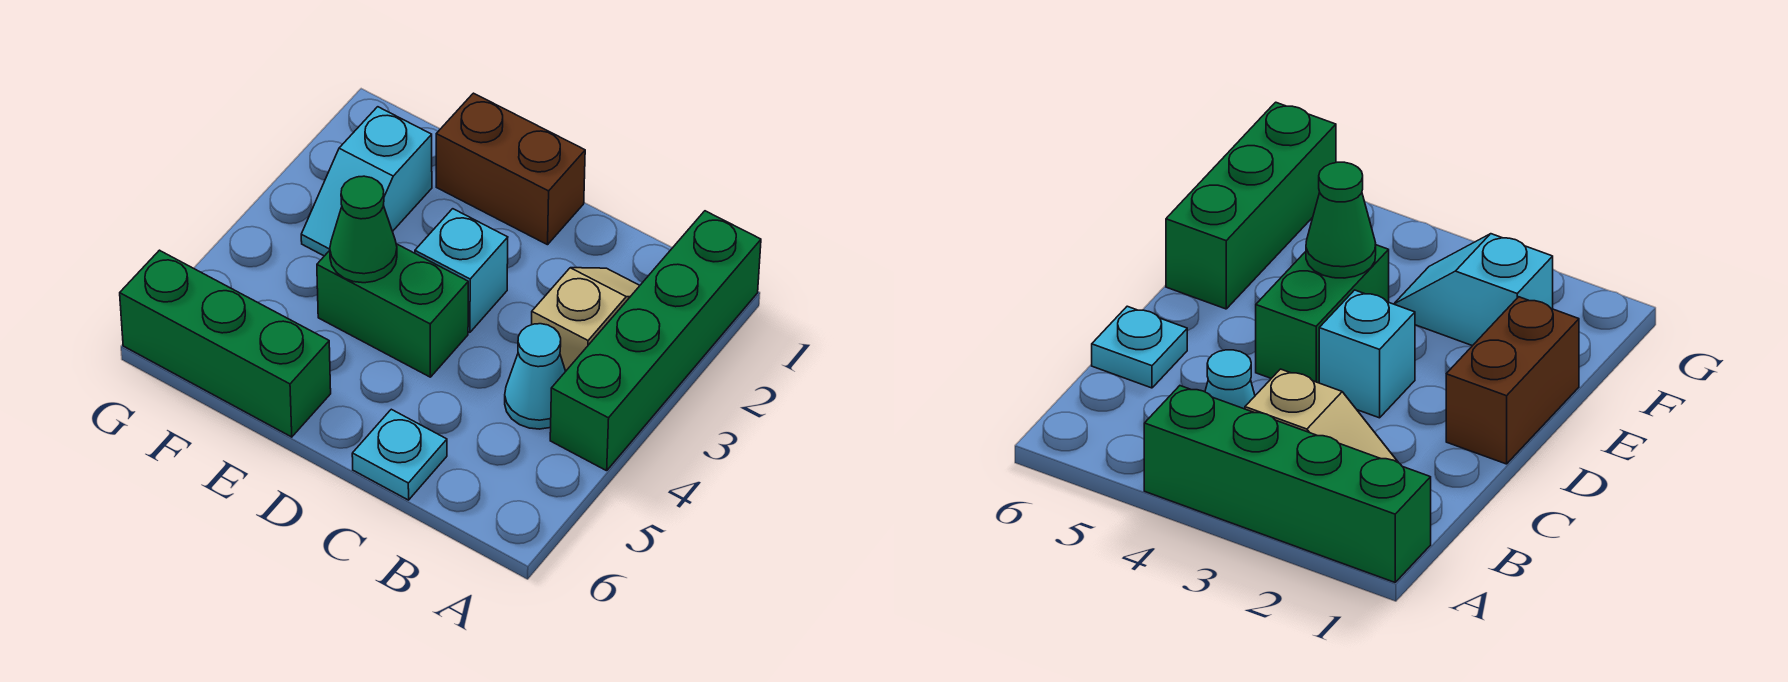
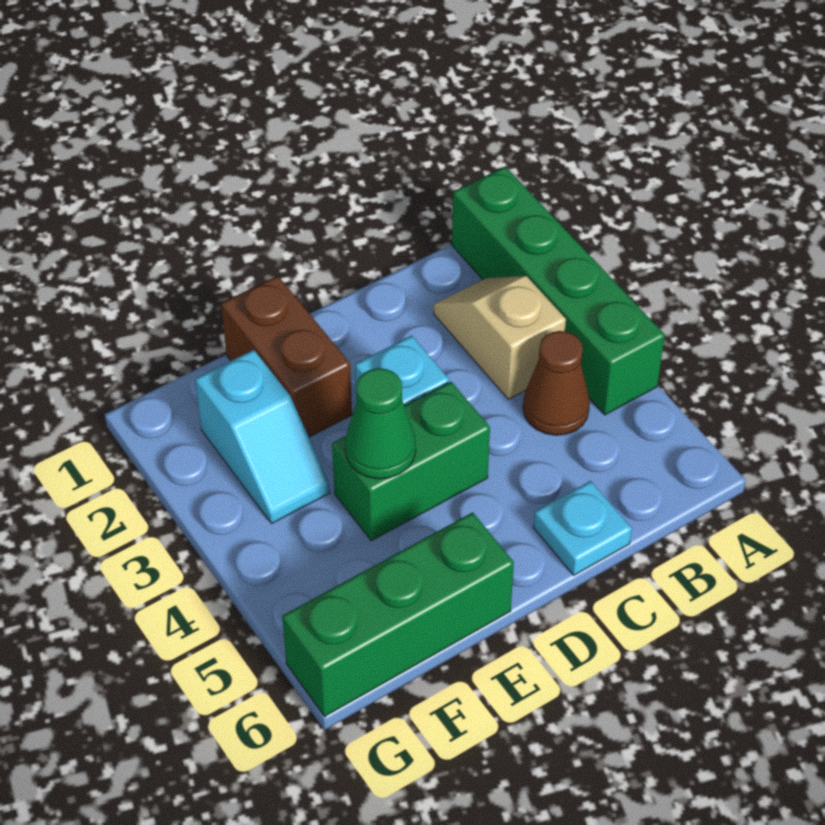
cyan cone B4 level 1 -> brown cone B4 level 1
brown brick D1:E1 level 1 -> brown brick E1:E2 level 1

